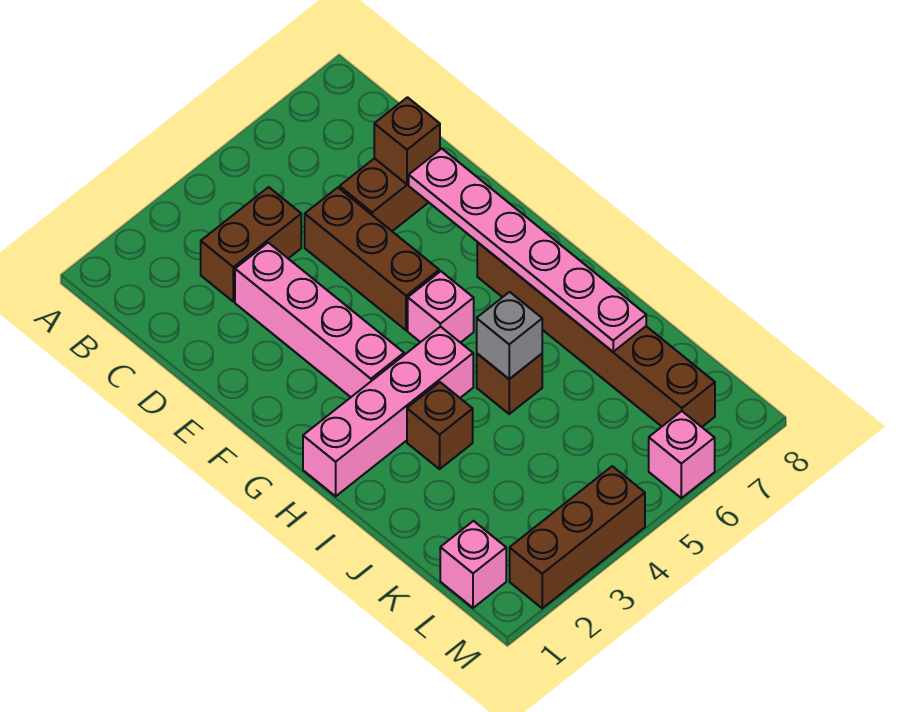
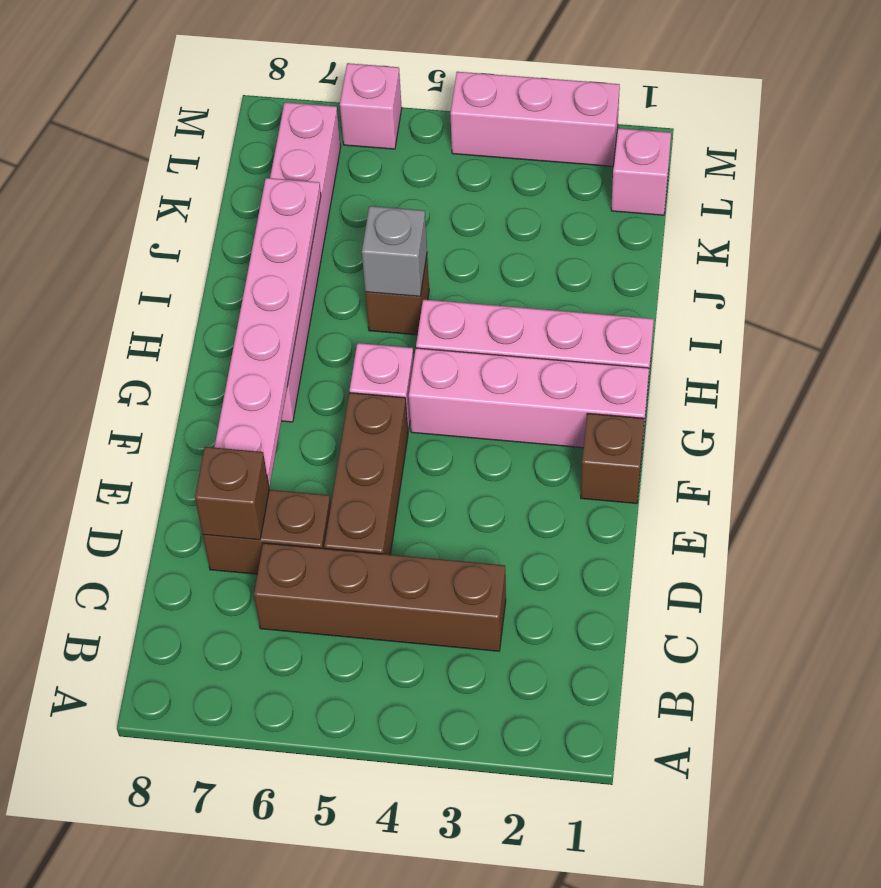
brown brick C3:C4 level 1 -> brown brick C3:C6 level 1
pink brick D3:G3 level 1 -> pink brick G1:G4 level 1
brown brick G7:L7 level 1 -> pink brick G7:L7 level 1
brown brick I3 level 1 -> brown brick F1 level 1
brown brick M2:M4 level 1 -> pink brick M2:M4 level 1

